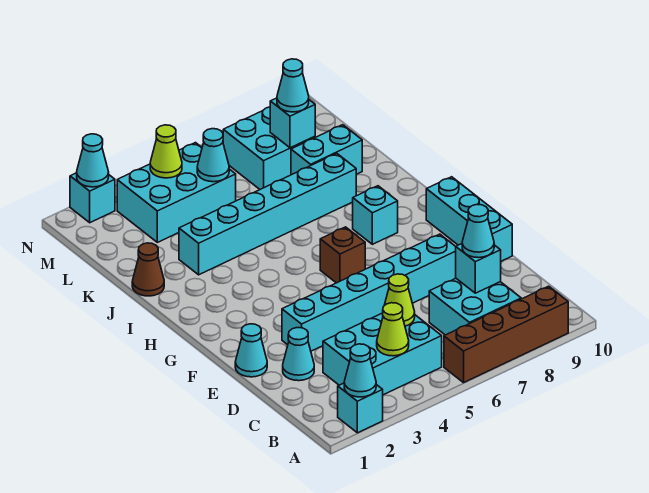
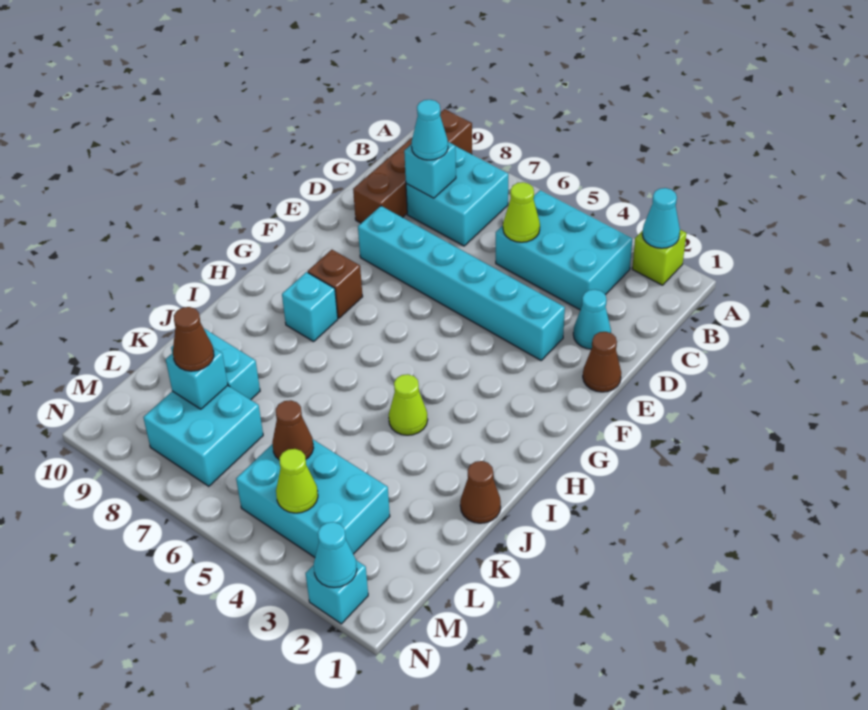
cyan brick A2 level 1 -> lime brick A2 level 1
brown brick A6:A9 level 1 -> brown brick A9:D9 level 1
lime cone B4 level 2 -> lime cone I4 level 1
cyan cone E1 level 1 -> brown cone E1 level 1
cyan brick E10:G10 level 1 -> none
brown brick G6 level 1 -> brown brick G8 level 1
cyan brick J3:J8 level 1 -> none
cyan cone L5 level 2 -> brown cone L5 level 2
cyan cone L8 level 3 -> brown cone L8 level 3

